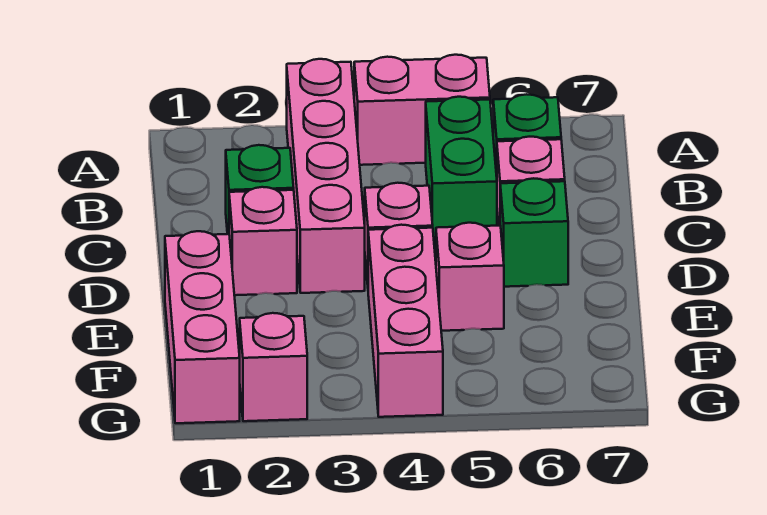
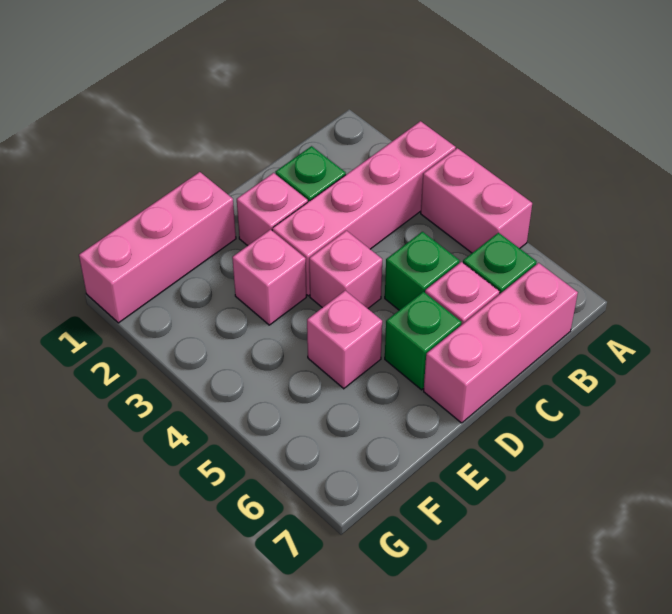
green brick B5:C5 level 1 -> green brick C5 level 1
pink brick E4:G4 level 1 -> pink brick B7:D7 level 1
pink brick G2 level 1 -> pink brick E3 level 1

